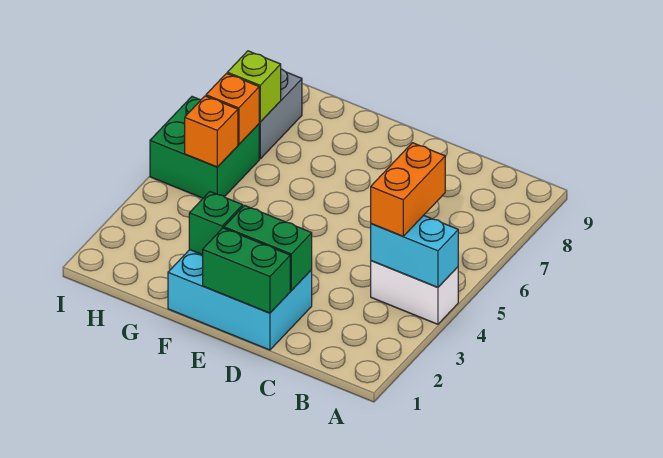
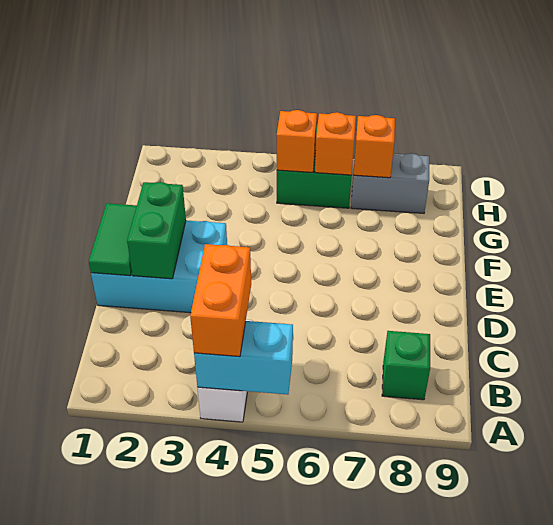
cyan brick A4:B4 level 2 -> cyan brick A4:A5 level 2
orange brick B4:B5 level 3 -> orange brick A4:B4 level 3
cyan brick D1:F2 level 1 -> cyan brick D1:E3 level 1
green brick D1:E1 level 2 -> green tile D1:E1 level 2
green brick F2 level 2 -> green brick B8 level 1
lime brick H7 level 2 -> orange brick H7 level 2

